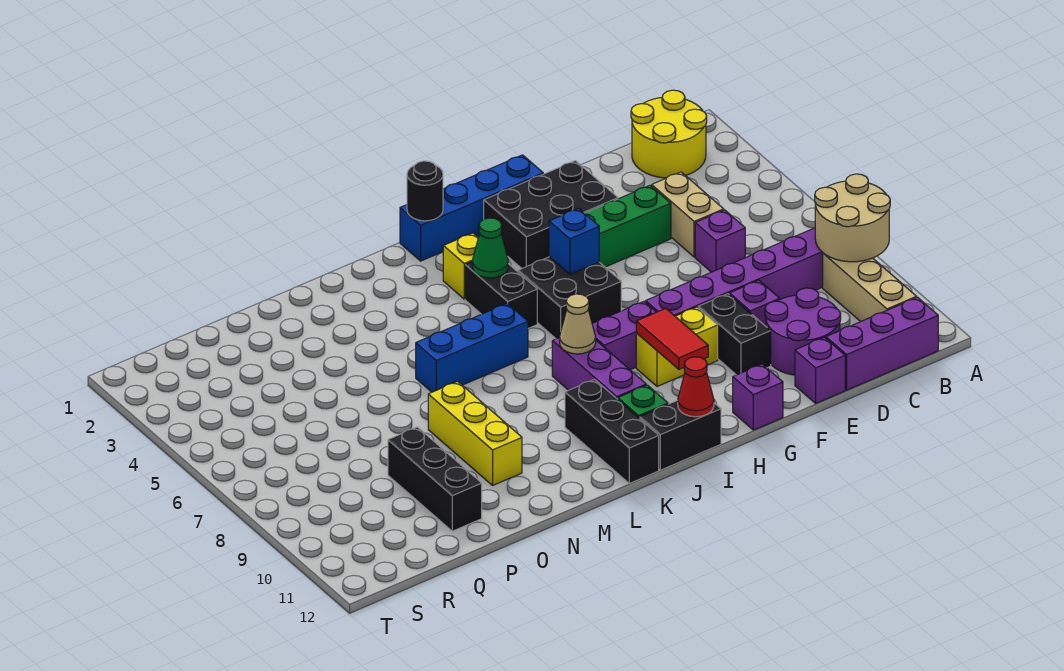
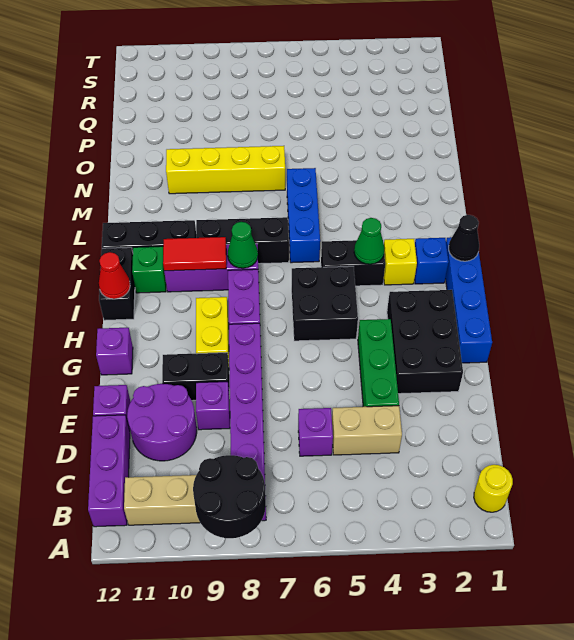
tan round brick A8:B9 level 2 -> black round brick A8:B9 level 2
yellow round brick B1:C2 level 1 -> yellow round brick B1 level 1
blue brick H5 level 2 -> blue brick J2 level 1
red tile H9:H10 level 2 -> red tile J9:J10 level 2
black round brick J1 level 2 -> black cone J1 level 2
tan cone J8 level 2 -> green cone J8 level 2
yellow brick N8:N10 level 1 -> yellow brick N7:N10 level 1
black brick P9:P11 level 1 -> black brick K7:K9 level 1

